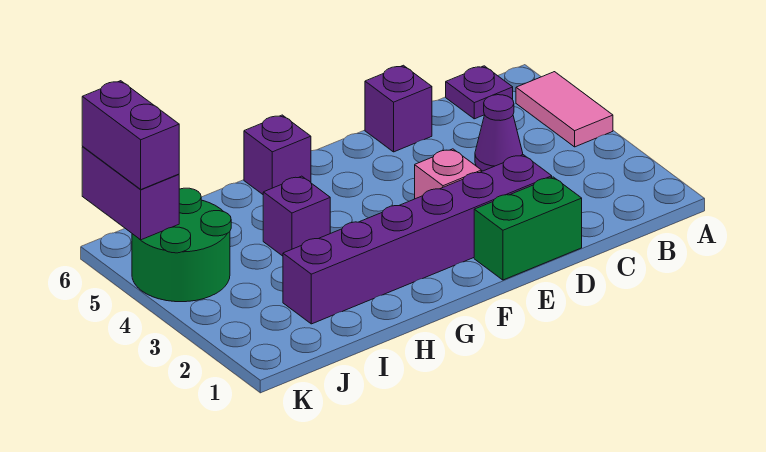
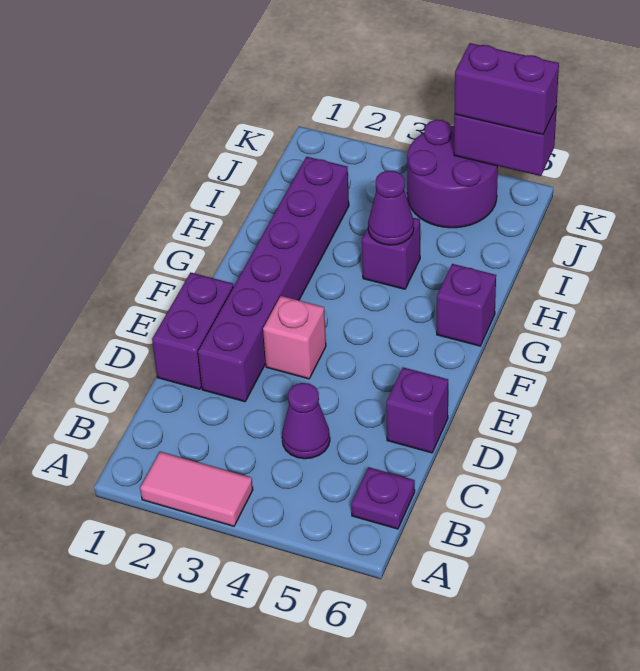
pink tile A4:A5 level 1 -> pink tile A2:A3 level 1
green brick D1:E1 level 1 -> purple brick D1:E1 level 1
none -> purple cone H4 level 2
green round brick J4:K5 level 1 -> purple round brick J4:K5 level 1

